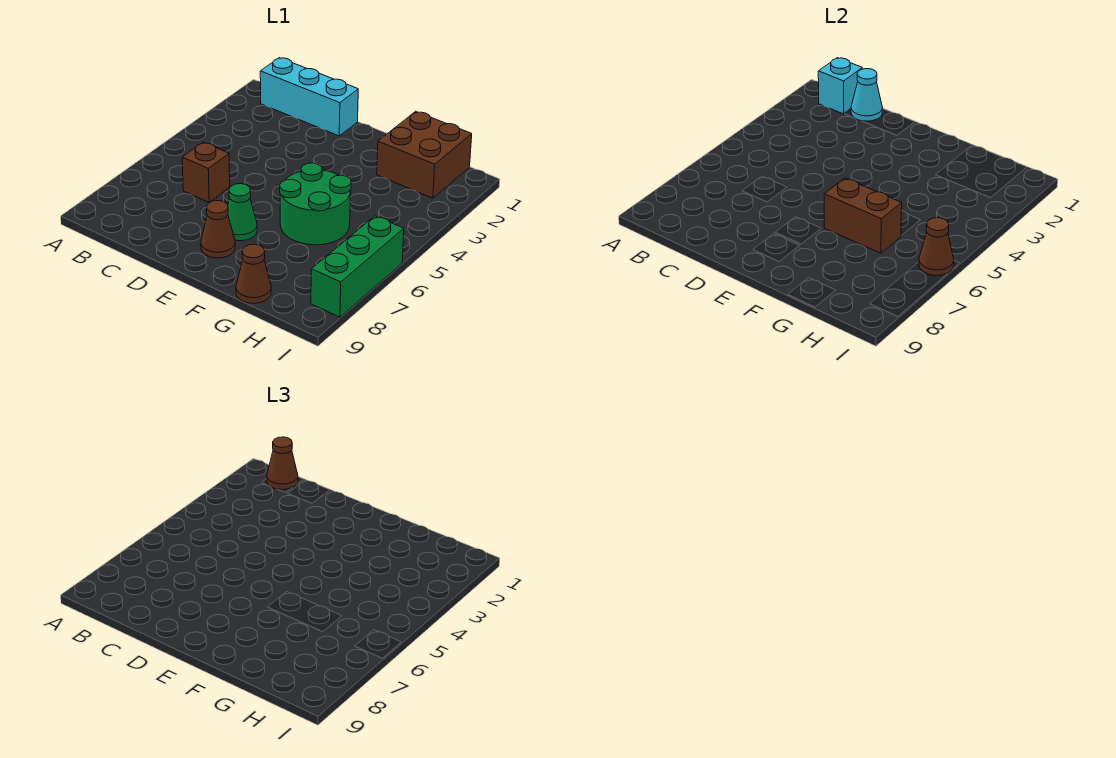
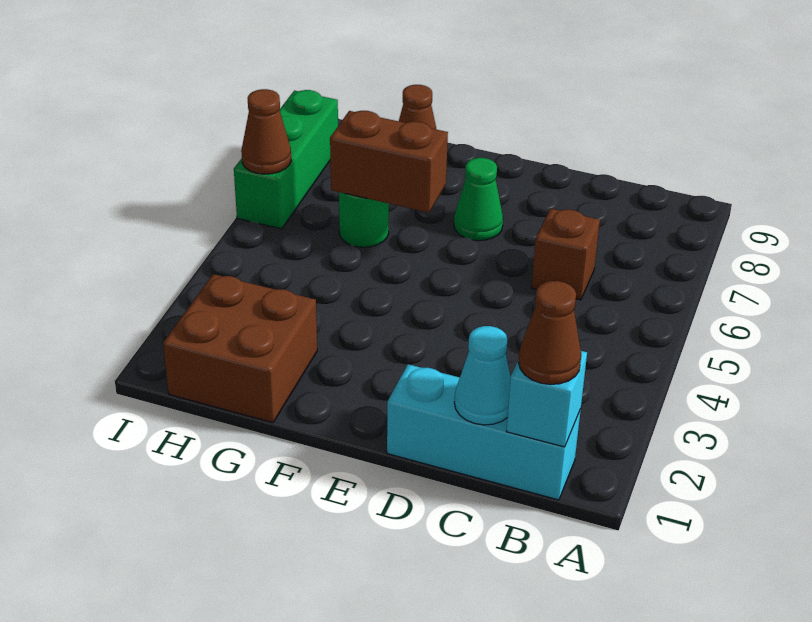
brown cone E8 level 1 -> none
green round brick F5:G6 level 1 -> green round brick G6 level 1

